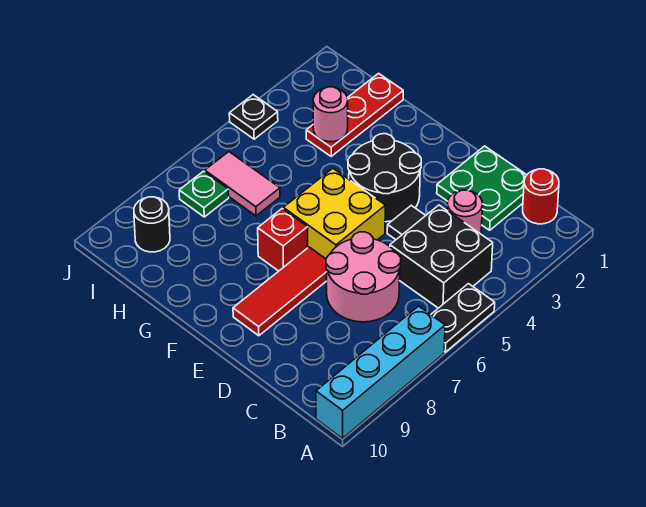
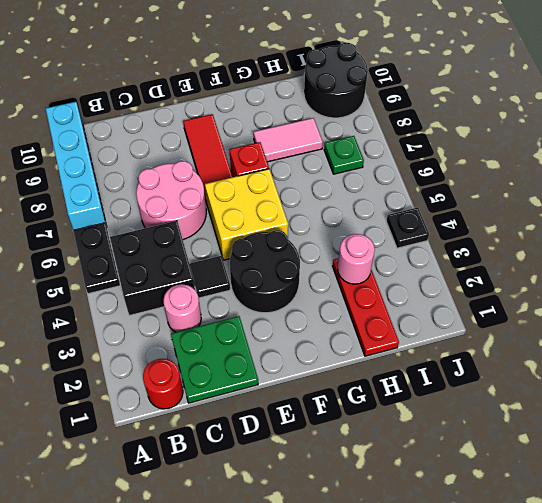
pink tile H6:I6 level 1 -> pink tile G8:H8 level 1
black round brick I9 level 1 -> black round brick I9:J10 level 1

